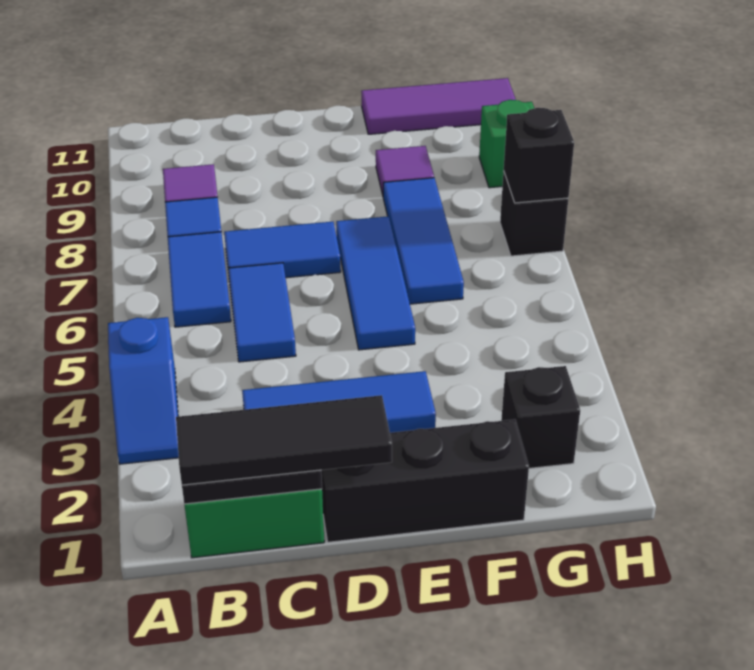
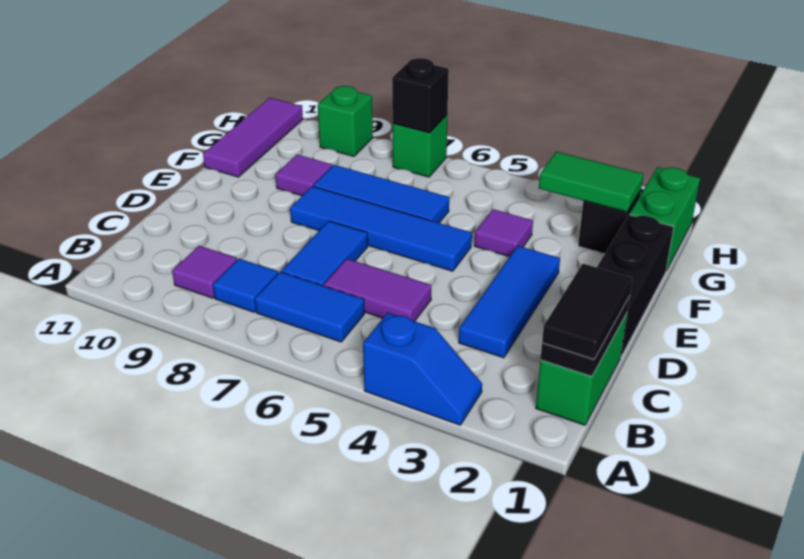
black tile B1:D1 level 3 -> black tile B1:C1 level 3
blue tile C5:C6 level 1 -> purple tile C5:C6 level 1
blue tile E5:E7 level 1 -> blue tile E5:E8 level 1
none -> purple tile F4 level 1
none -> green brick G1:H1 level 1
none -> green tile G2:G3 level 2
black brick H7 level 1 -> green brick H7 level 1

